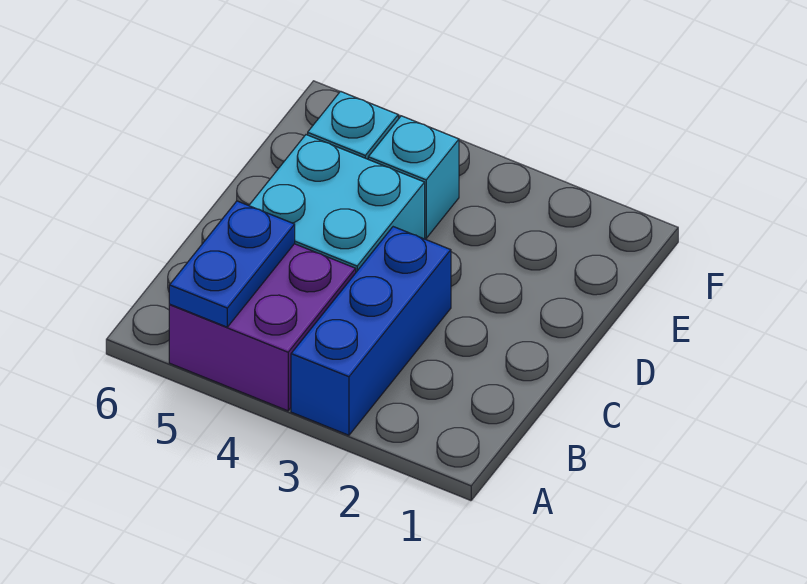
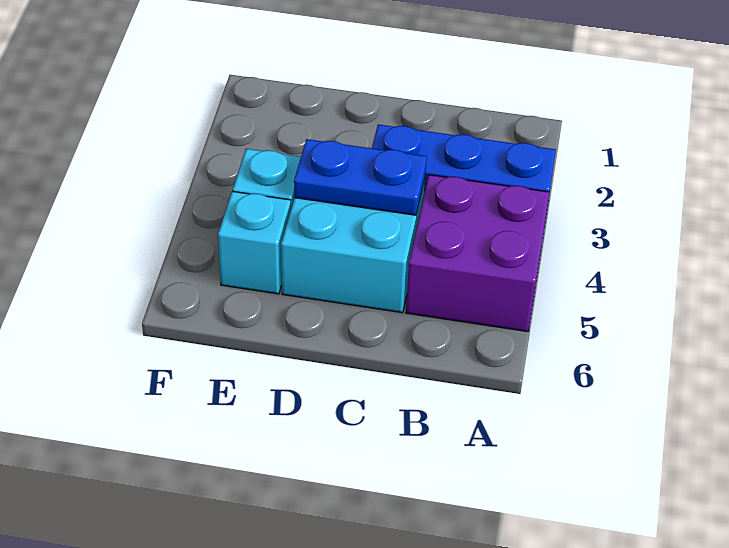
blue plate A5:B5 level 2 -> blue plate C4:D4 level 2

